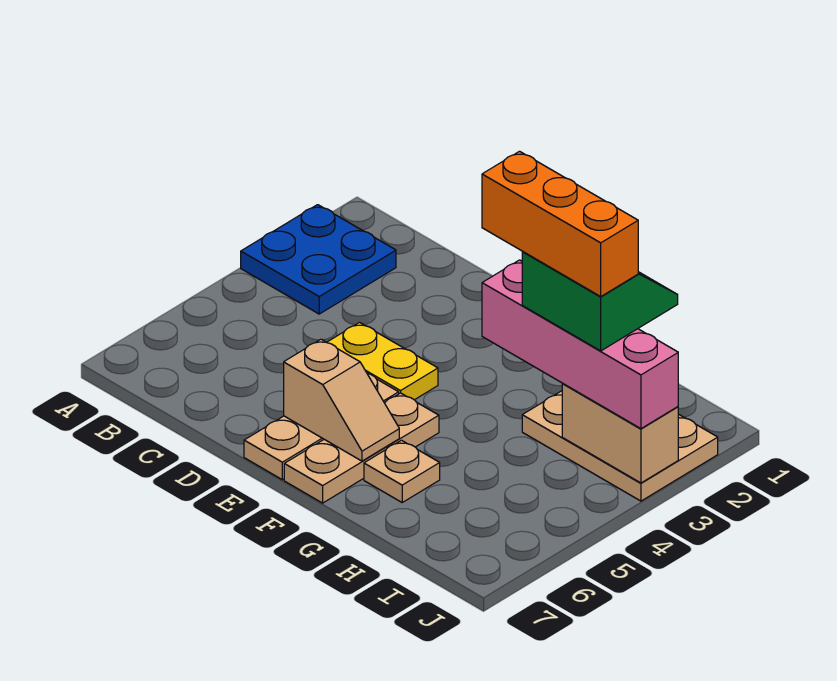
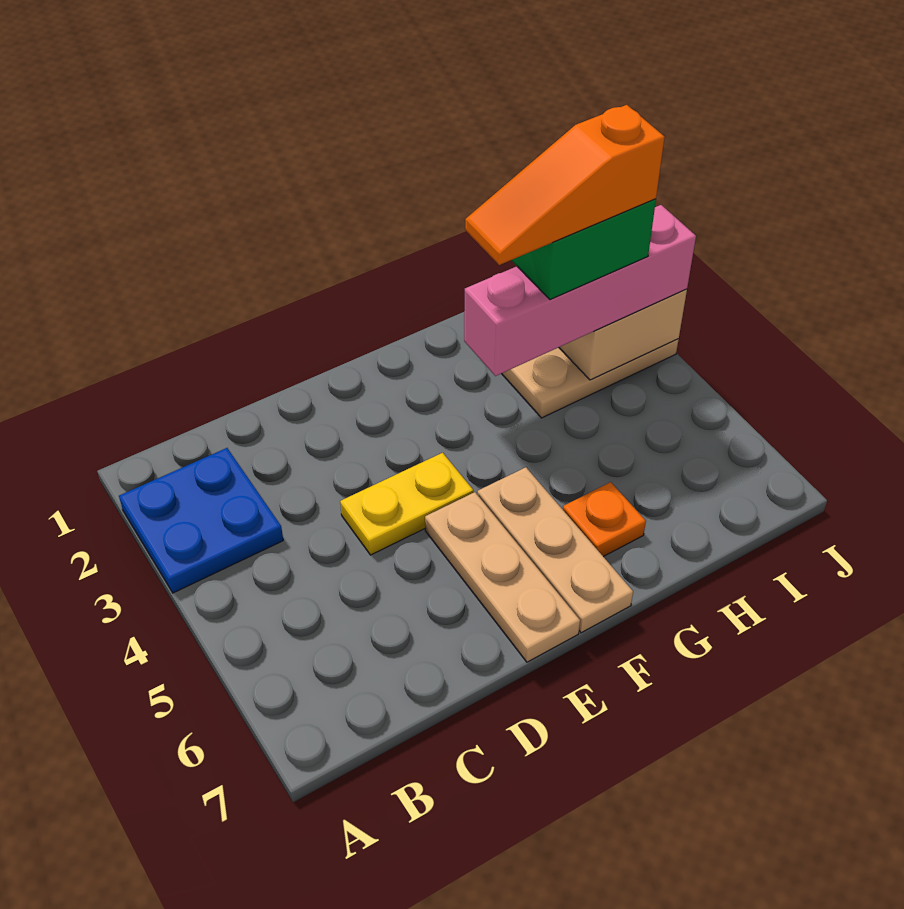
tan slope E6:F6 level 2 top E -> none
orange brick G3:I3 level 5 -> orange slope G3:I3 level 5 top I
tan plate G6 level 1 -> orange plate G6 level 1

